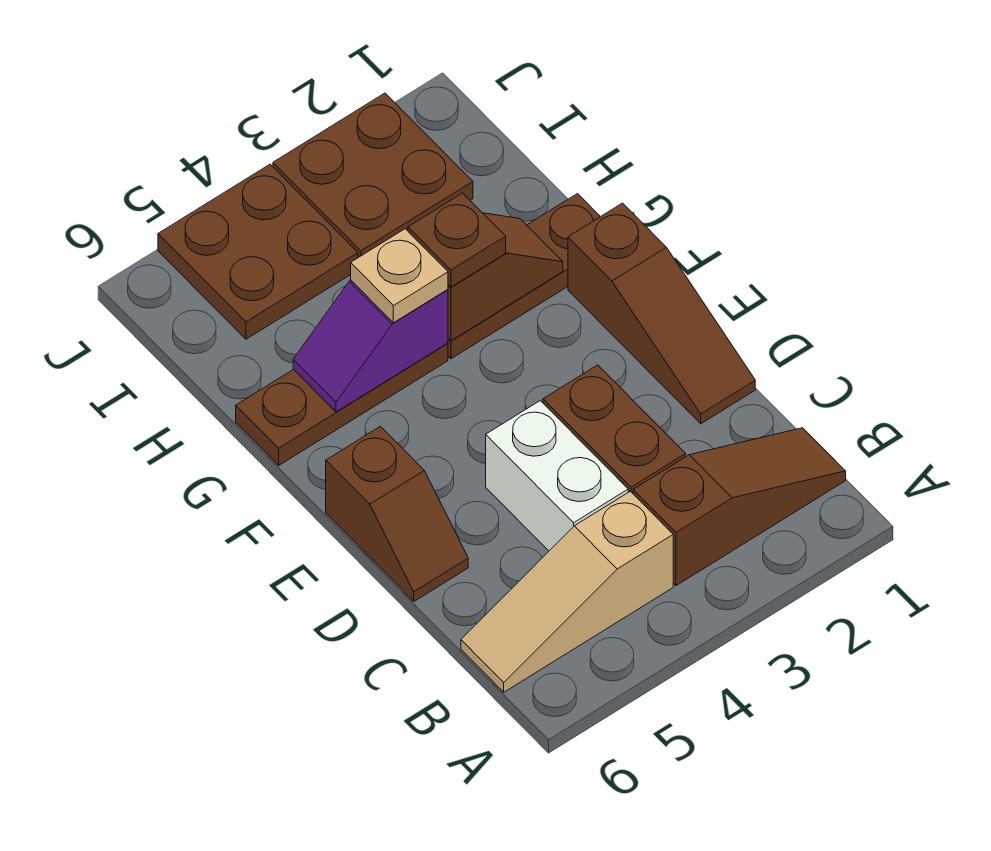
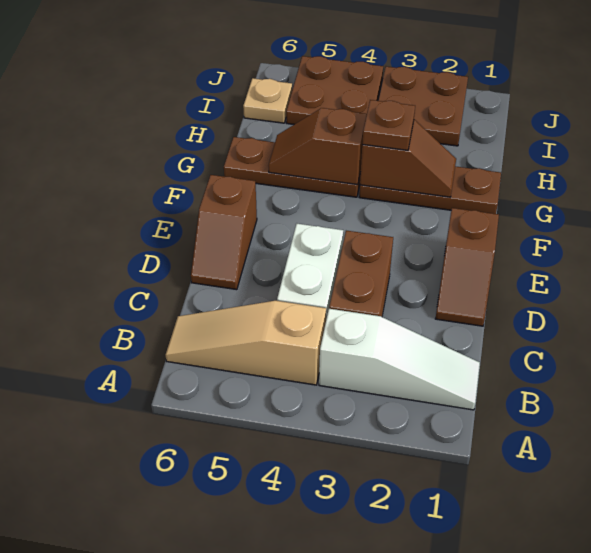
brown slope B1:B3 level 1 top 3 -> white slope B1:B3 level 1 top 3
brown slope D1:F1 level 1 top F -> brown slope D1:E1 level 1 top E
purple slope G4:G5 level 2 top 4 -> brown slope G4:G5 level 2 top 4
tan plate G4 level 3 -> tan plate I6 level 1

